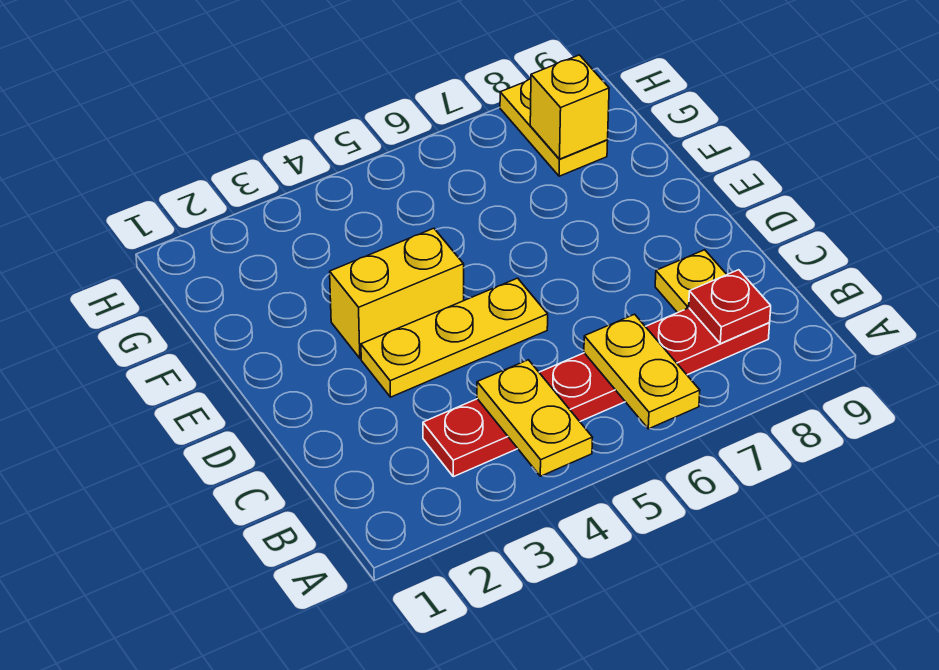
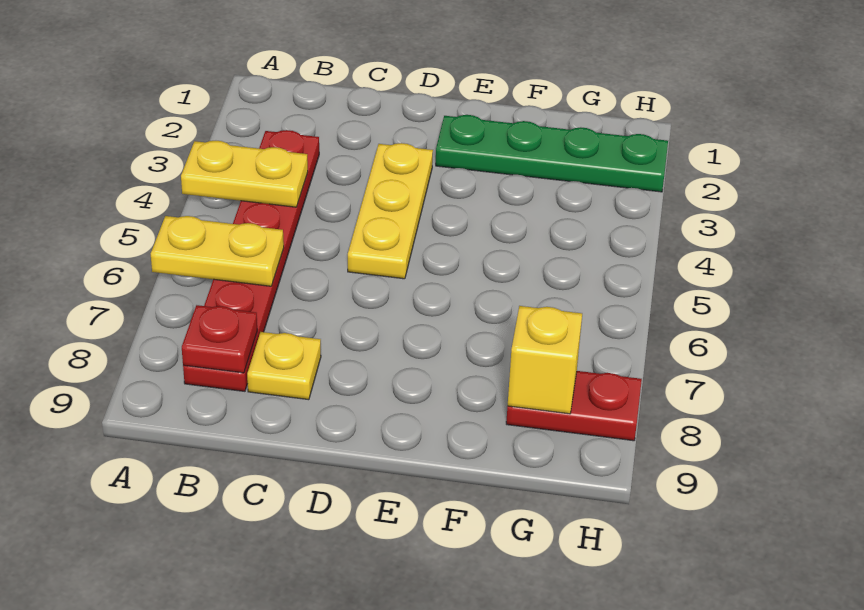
none -> green plate E2:H2 level 1
yellow brick E3:E4 level 1 -> none
yellow plate G8:H8 level 1 -> red plate G8:H8 level 1

